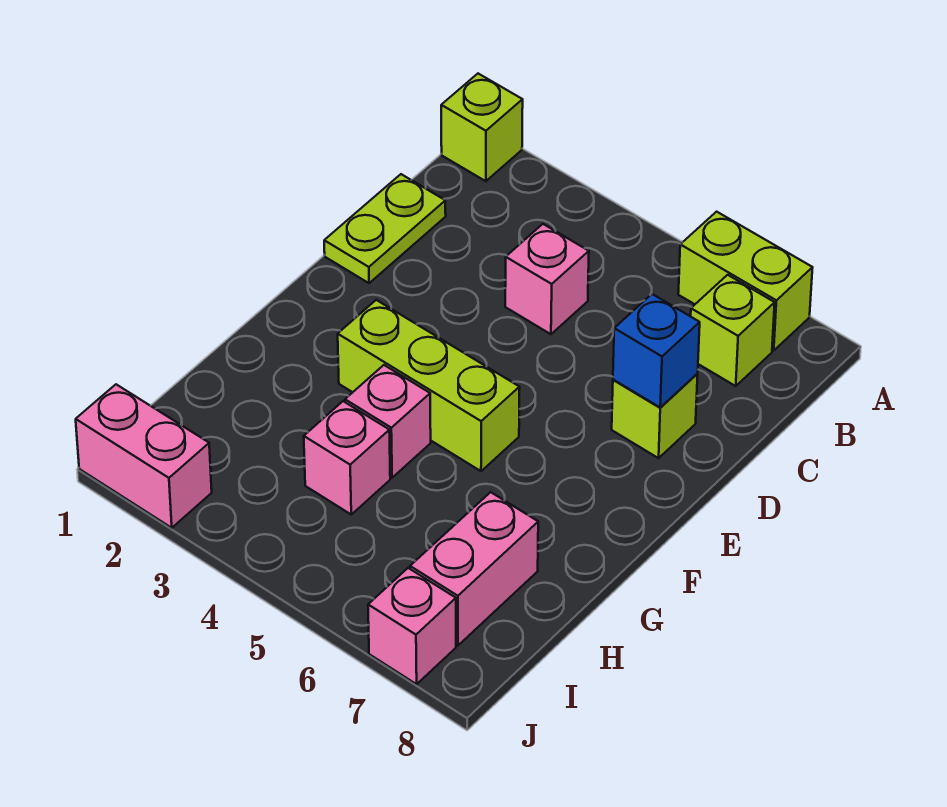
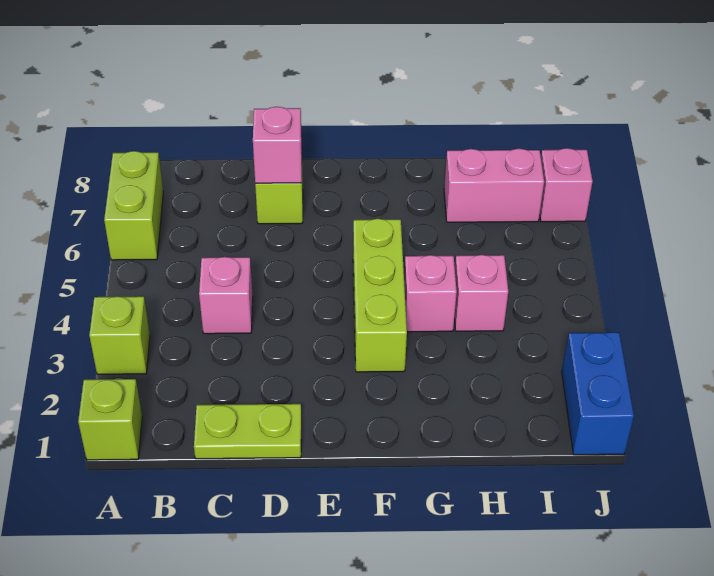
lime brick B7 level 1 -> lime brick A3 level 1
blue brick D7 level 2 -> pink brick D7 level 2
pink brick J1:J2 level 1 -> blue brick J1:J2 level 1

